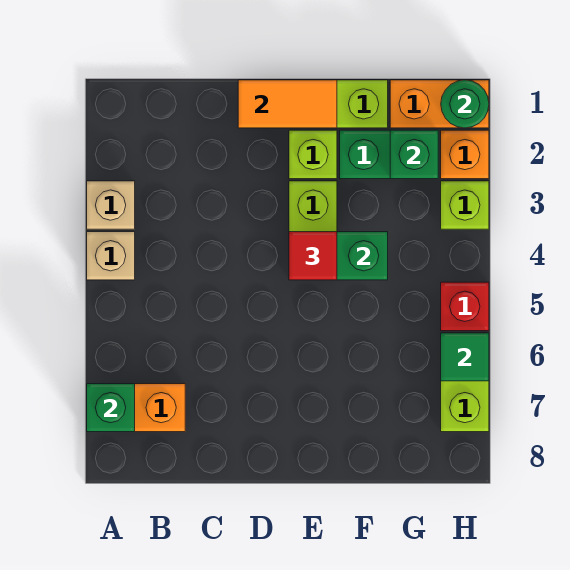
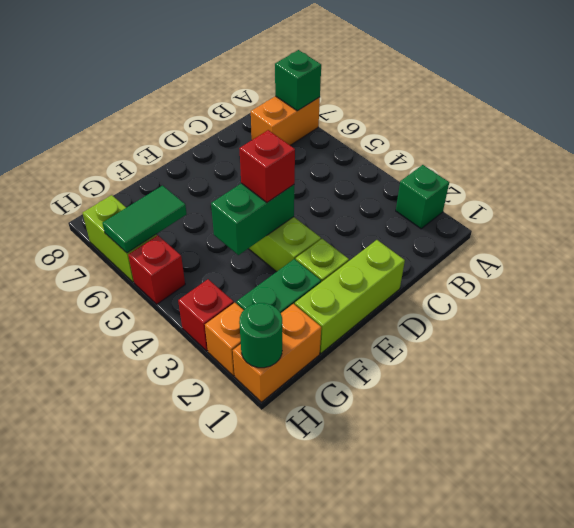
tan brick A3 level 1 -> none
tan brick A4 level 1 -> none
orange tile D1:E1 level 2 -> none
red tile E4 level 3 -> red brick E4 level 3
green brick G2 level 2 -> green brick A2 level 1
lime brick H3 level 1 -> red brick H3 level 1
green tile H6 level 2 -> green tile G6:H6 level 2

